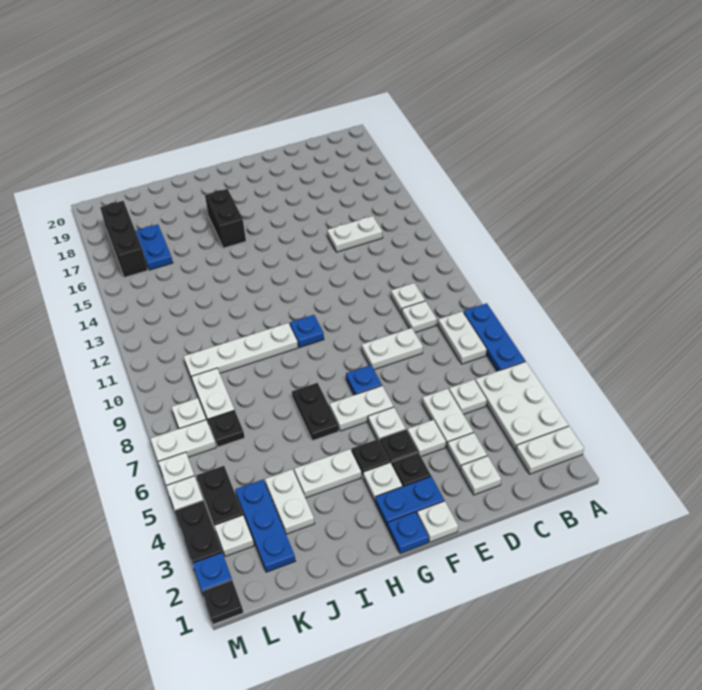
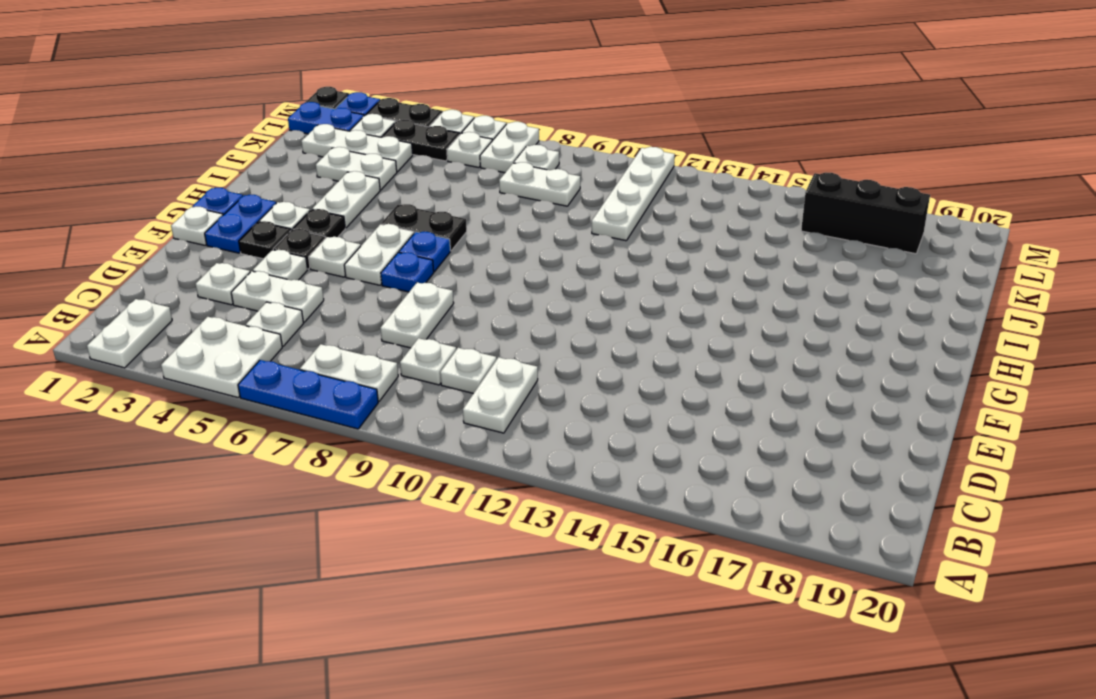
white plate A3:B5 level 1 -> white plate A4:B5 level 1
white plate C14:D14 level 1 -> white plate B11:C11 level 1
white plate D2 level 1 -> white plate L6 level 1
blue plate G10 level 1 -> blue plate G7 level 1
white plate H10:K10 level 1 -> white plate J11:M11 level 1
black brick H16:H17 level 1 -> none
blue plate K2:K4 level 1 -> white plate K2:K4 level 1
black plate K7 level 1 -> none
blue plate K16:K17 level 1 -> blue plate L1:L2 level 1

